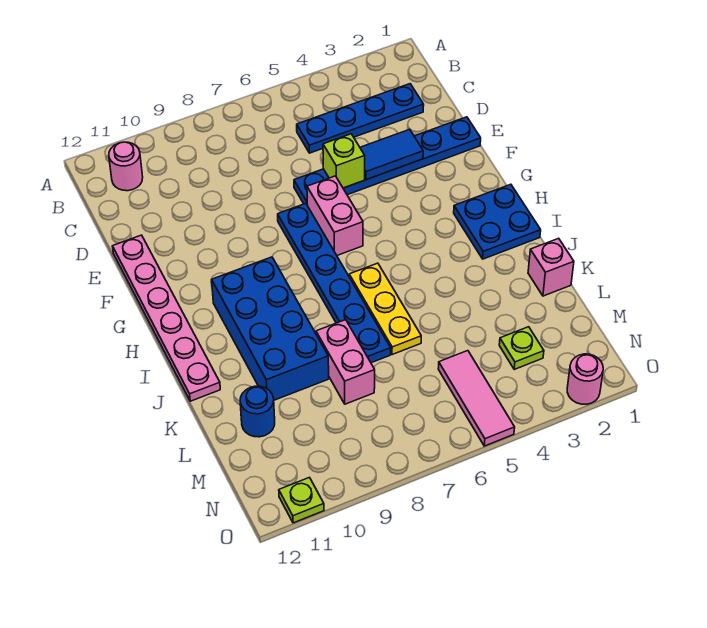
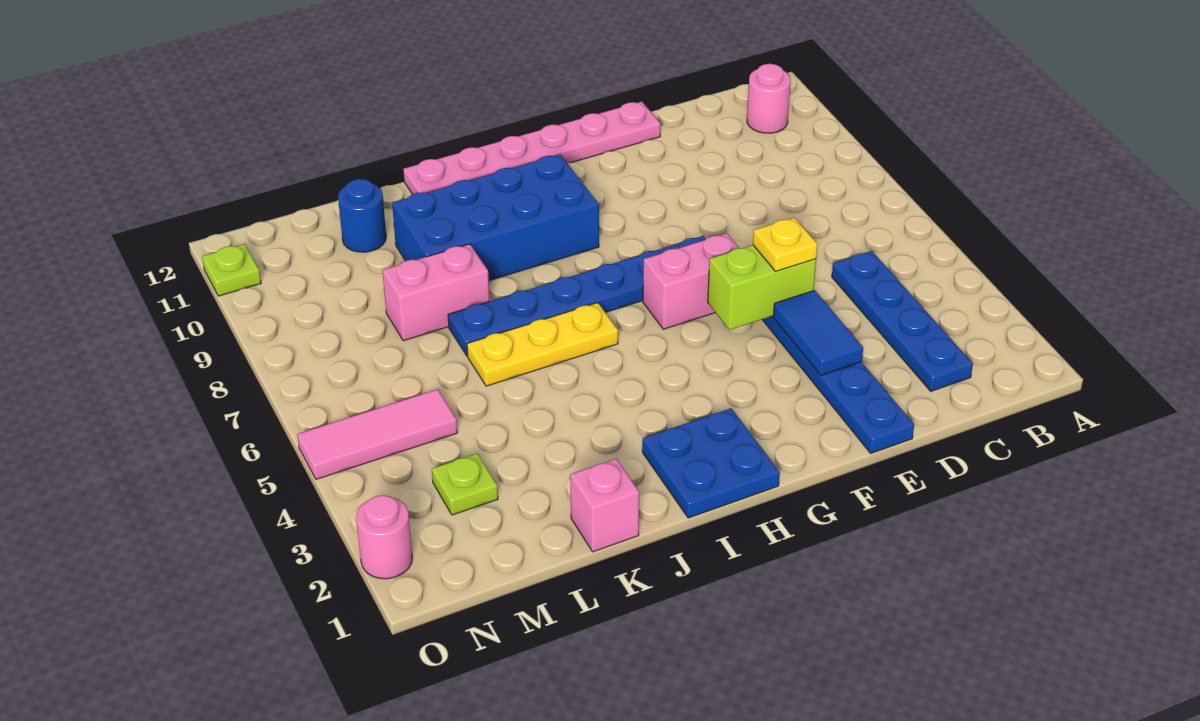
lime brick E5 level 2 -> lime brick E5:F5 level 2
none -> yellow plate E5 level 3

